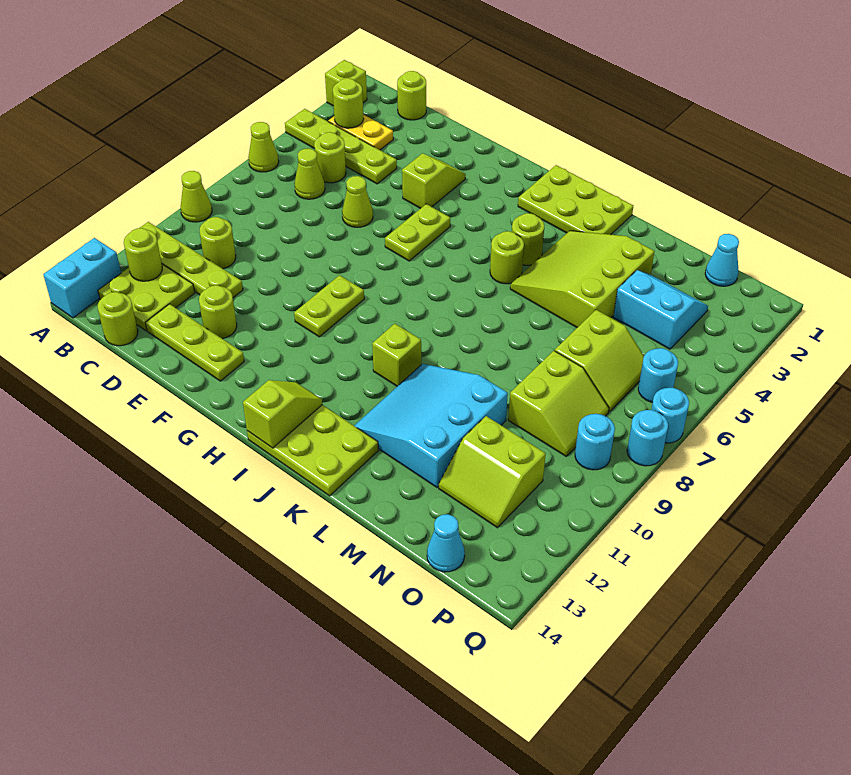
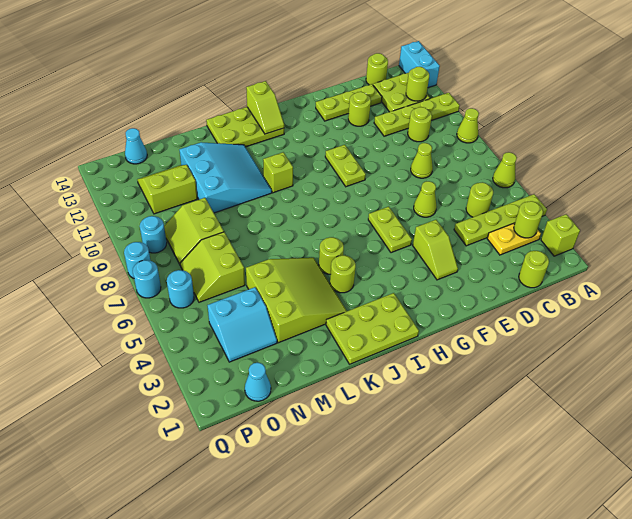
lime cone C6 level 1 -> lime cone D8 level 1

